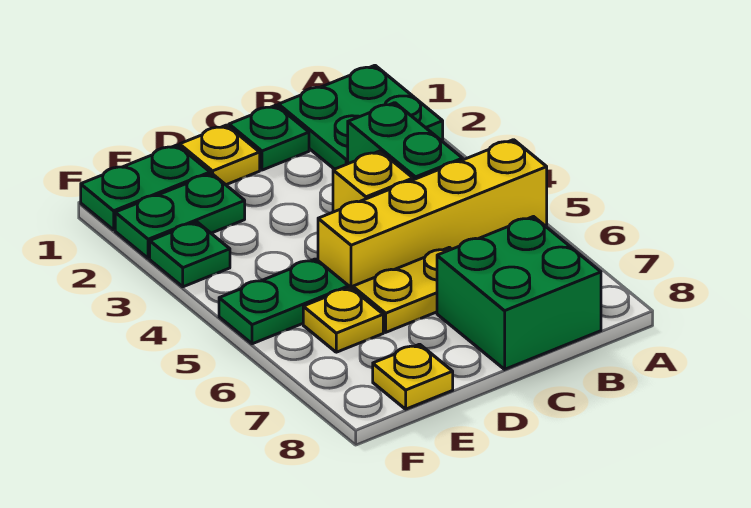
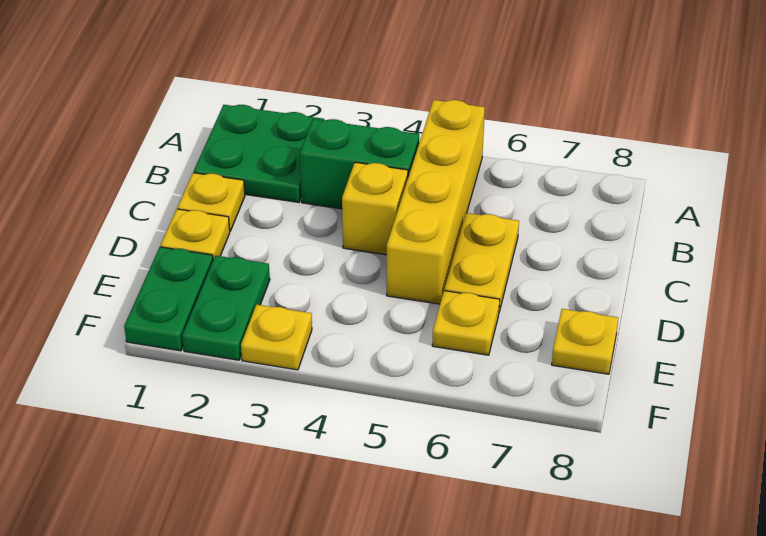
green brick B7:C8 level 1 -> none
green plate C1 level 1 -> yellow plate C1 level 1
green plate E5:F5 level 1 -> none
green plate F3 level 1 -> yellow plate F3 level 1

